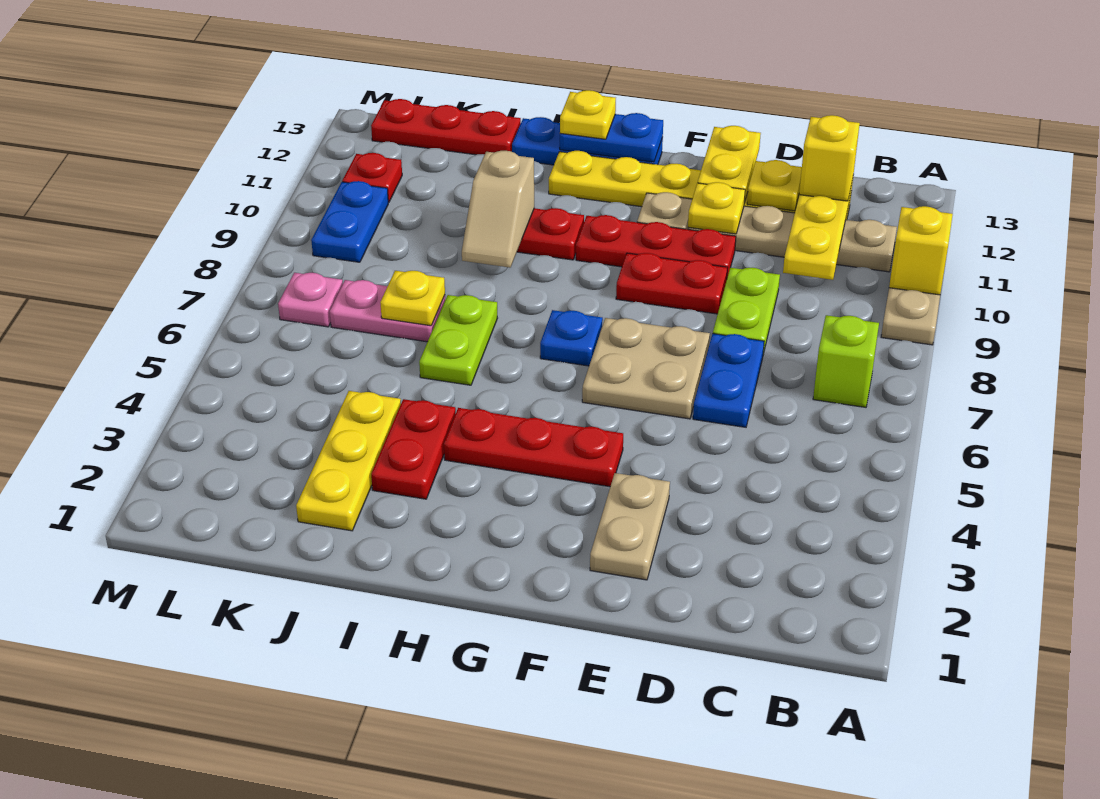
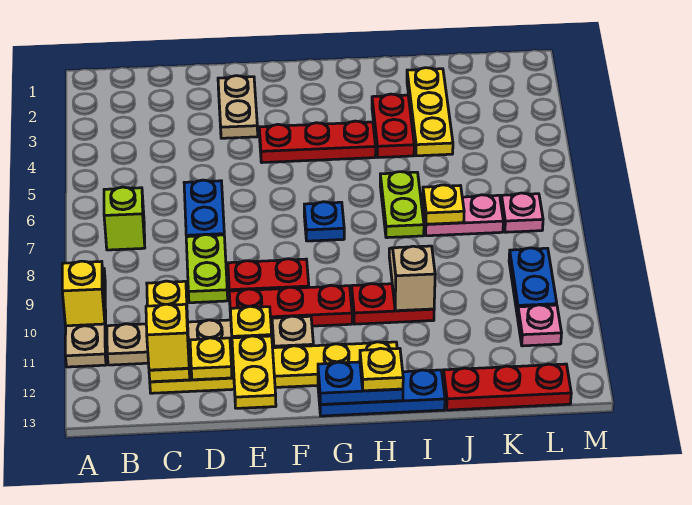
tan plate E6:F7 level 1 -> none
red plate L11 level 1 -> pink plate L11 level 1

